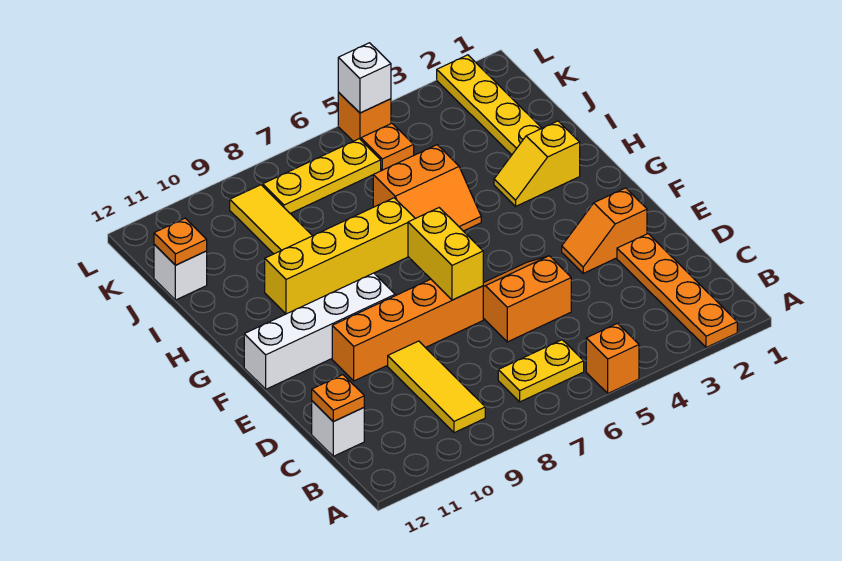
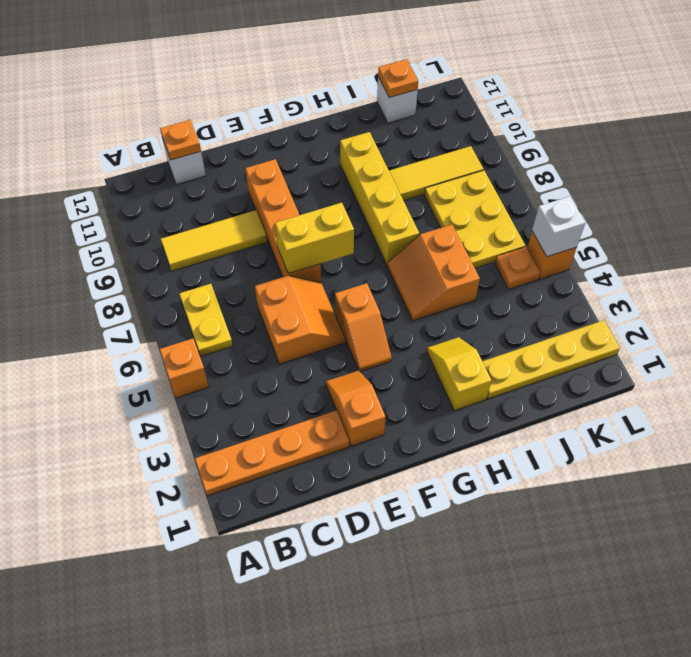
none -> orange slope F4:F5 level 1 top 5
white brick F9:F12 level 1 -> none
yellow plate K6:K8 level 1 -> yellow plate J6:K8 level 1

